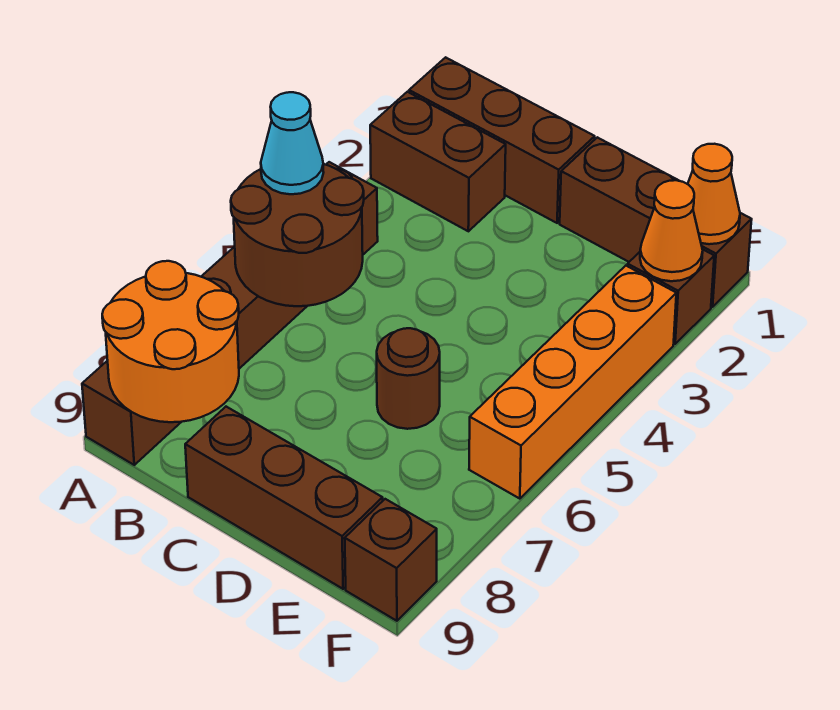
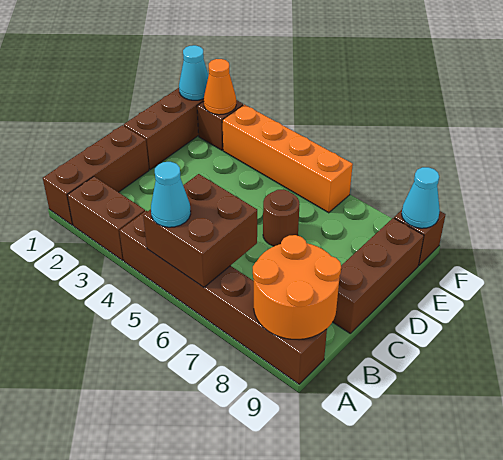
brown brick A2:B2 level 1 -> brown brick A2:A3 level 1
brown round brick A5:B6 level 2 -> brown brick A5:B6 level 2
orange cone F1 level 2 -> cyan cone F1 level 2
none -> cyan cone F9 level 2

